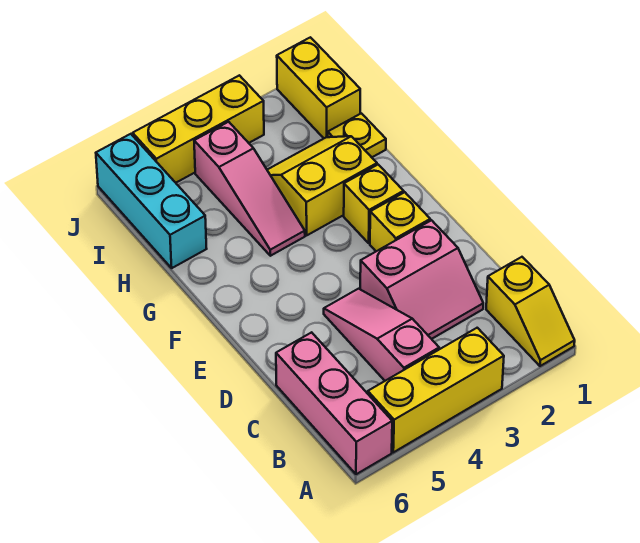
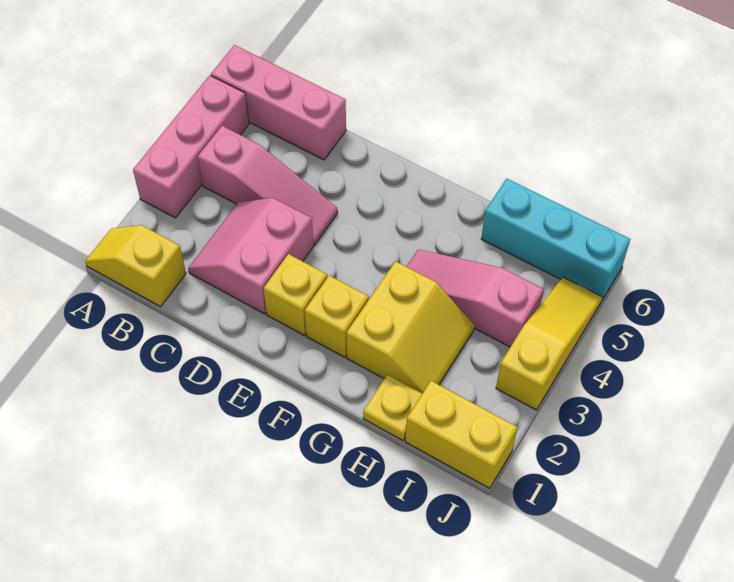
yellow brick A3:A5 level 1 -> pink brick A3:A5 level 1
yellow brick J3:J5 level 1 -> yellow slope J3:J5 level 1 top 3

